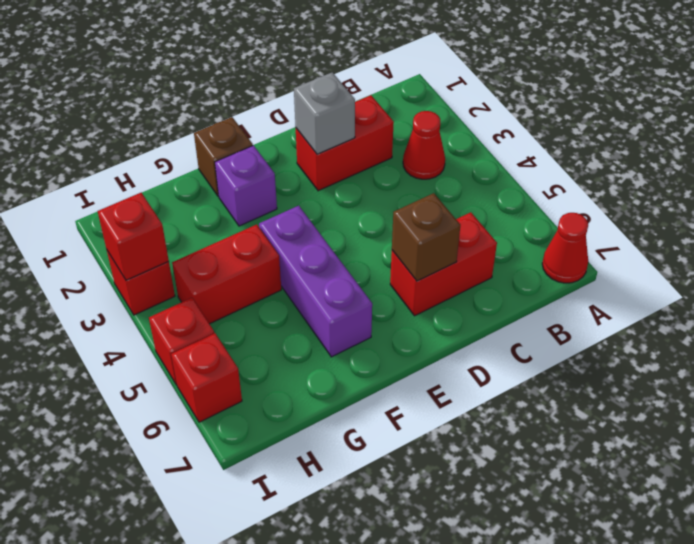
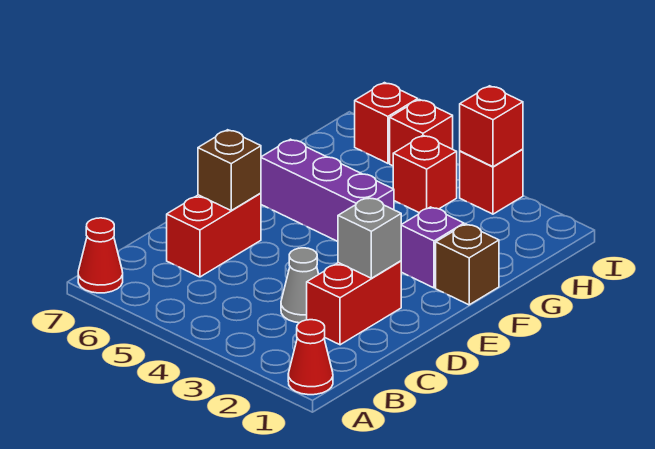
red cone B3 level 1 -> red cone A1 level 1
none -> grey cone C3 level 1
red brick G4:H4 level 1 -> red brick H4 level 1

